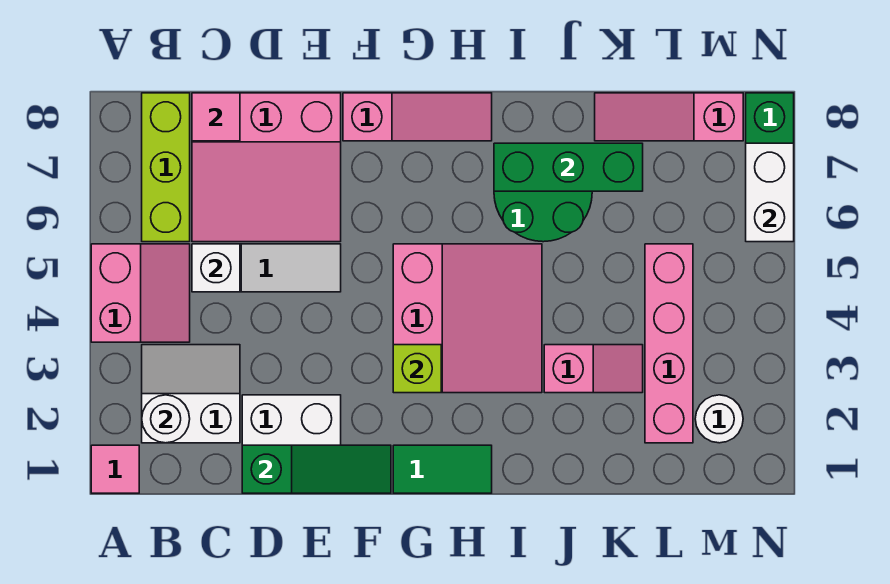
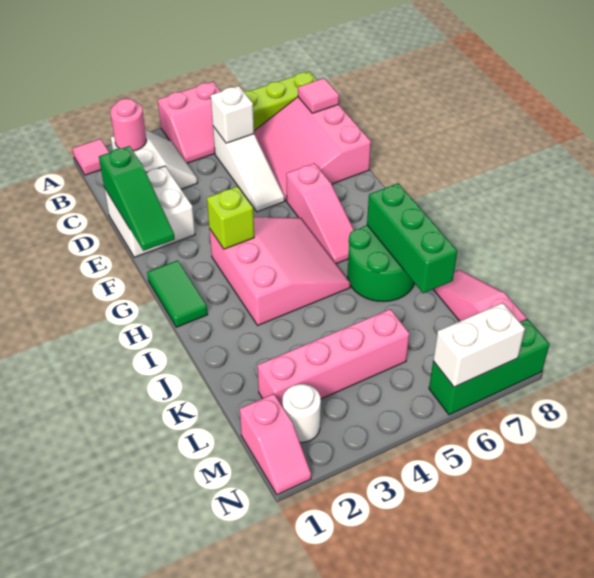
white round brick B2 level 2 -> pink round brick B2 level 2
pink slope F8:H8 level 1 top F -> pink slope F6:H6 level 1 top F
pink slope G3:I5 level 1 top G -> pink slope G3:I5 level 1 top 3
pink slope J3:K3 level 1 top J -> pink slope M1:N1 level 1 top M

